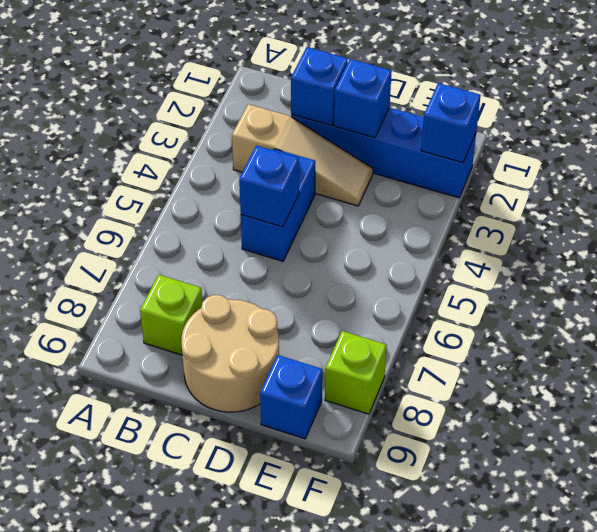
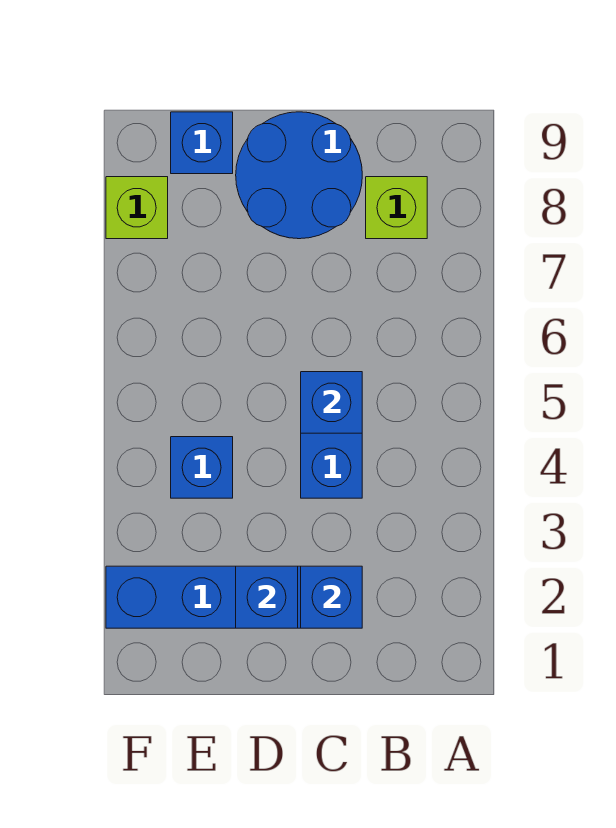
tan slope B3:D3 level 1 top B -> none
tan round brick C8:D9 level 1 -> blue round brick C8:D9 level 1
blue brick F2 level 2 -> blue brick E4 level 1

